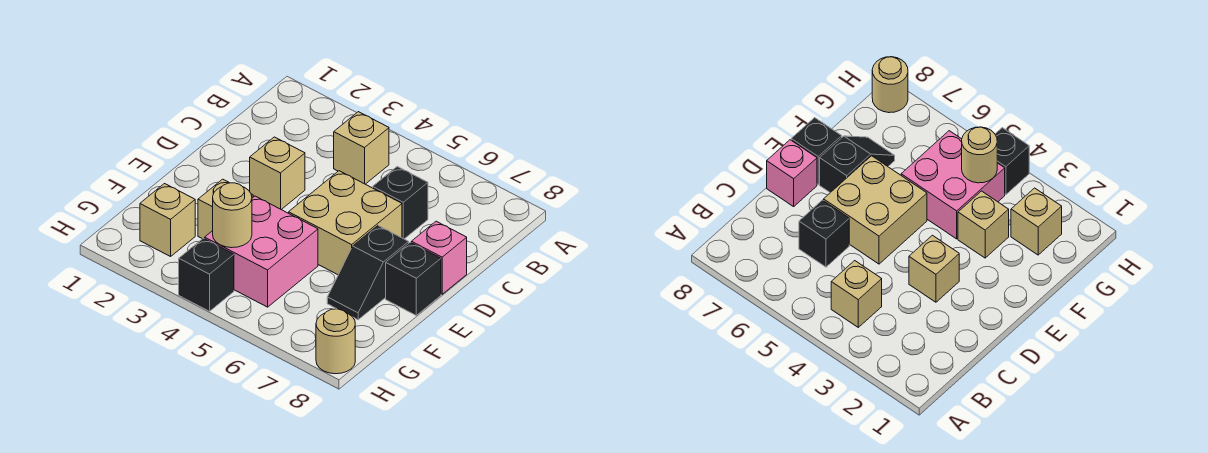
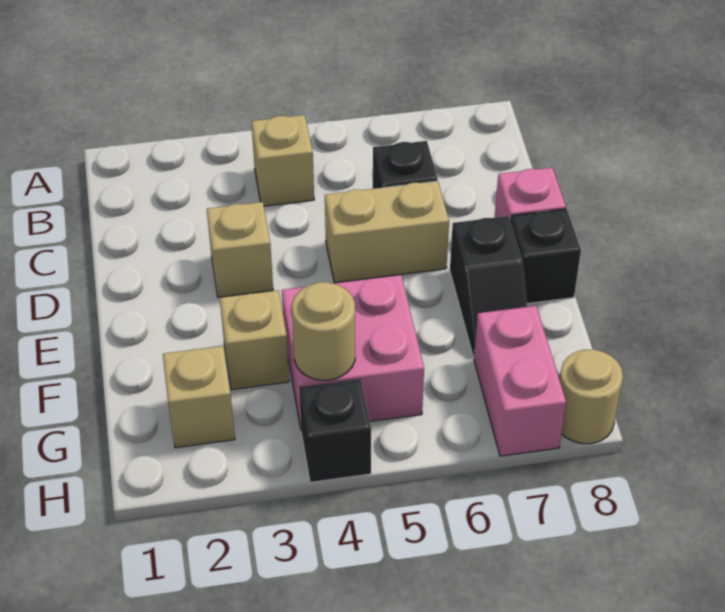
tan brick D5:E6 level 1 -> tan brick D5:D6 level 1
none -> pink brick G7:H7 level 1

